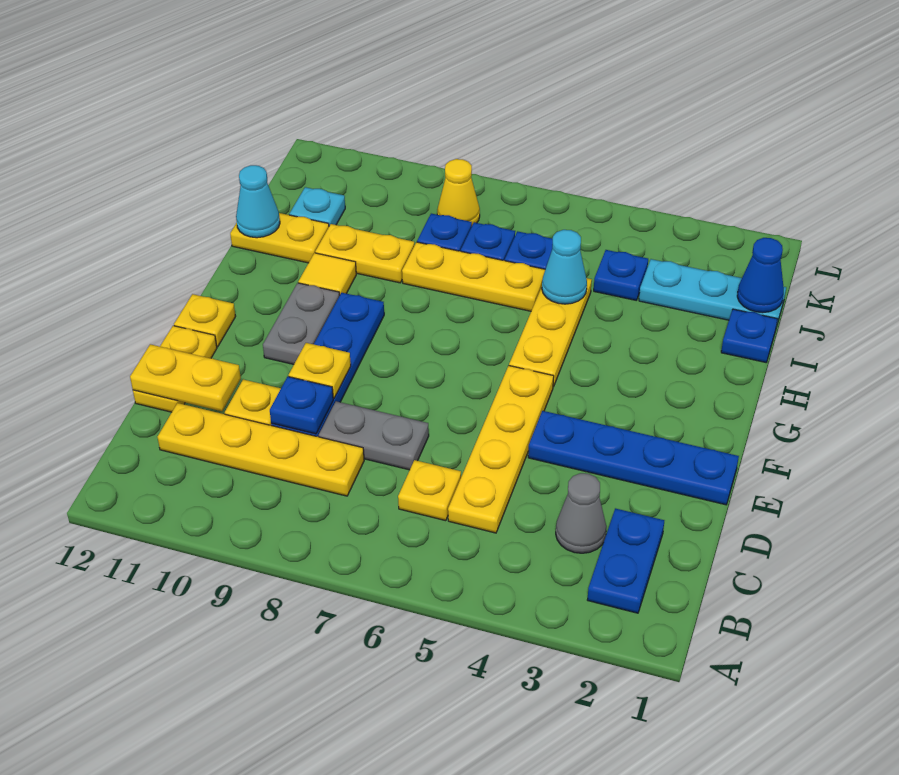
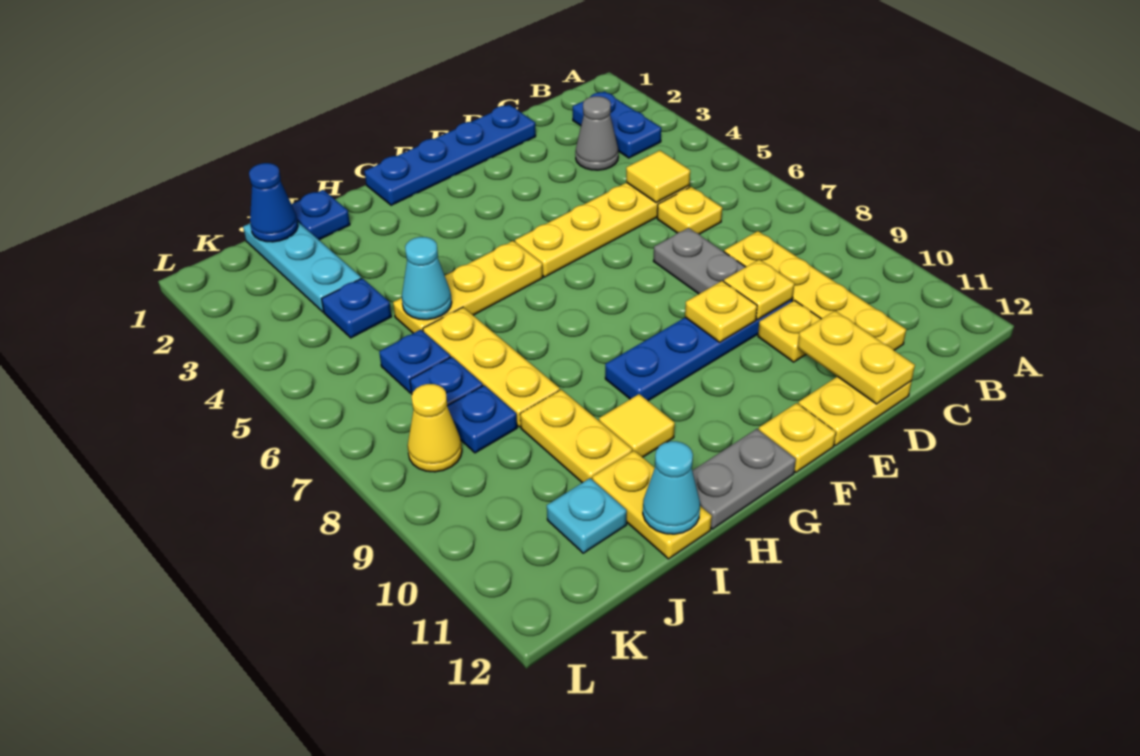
blue plate B2:C2 level 1 -> blue plate B2:B3 level 1
none -> yellow tile C5 level 2
blue plate D9 level 2 -> yellow plate D9 level 2
blue plate E1:E4 level 1 -> blue plate D1:G1 level 1
grey plate F10:G10 level 1 -> grey plate G12:H12 level 1

